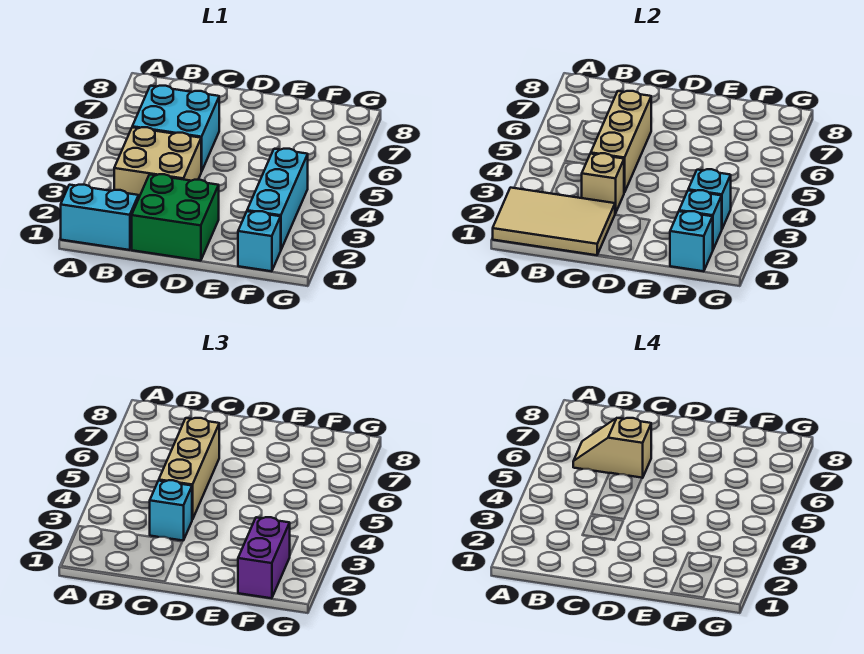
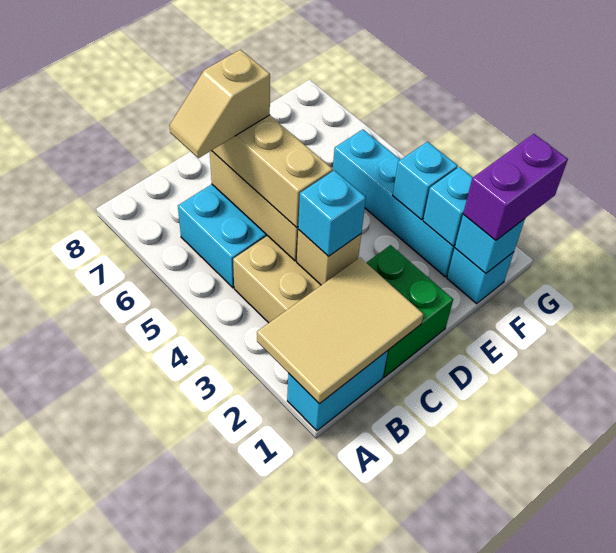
purple brick F1:F2 level 3 -> purple brick F1:G1 level 3
cyan brick F2:F4 level 1 -> cyan brick F2:F5 level 1

